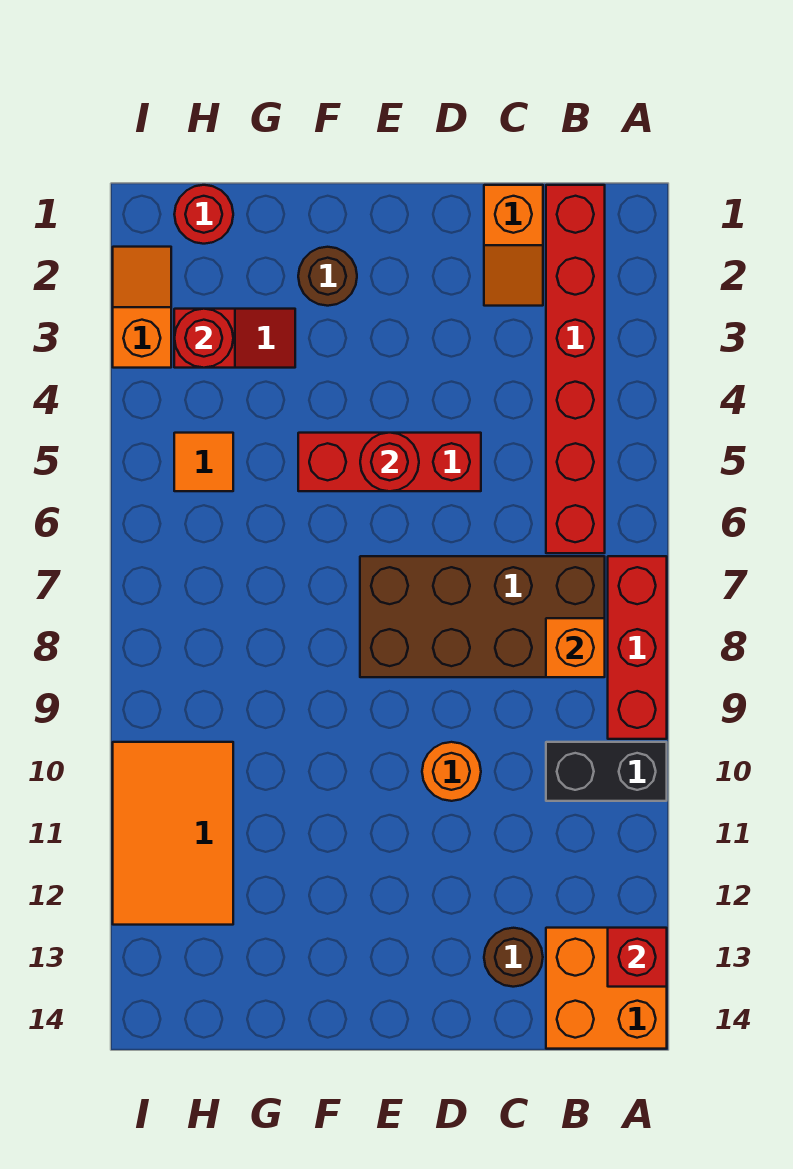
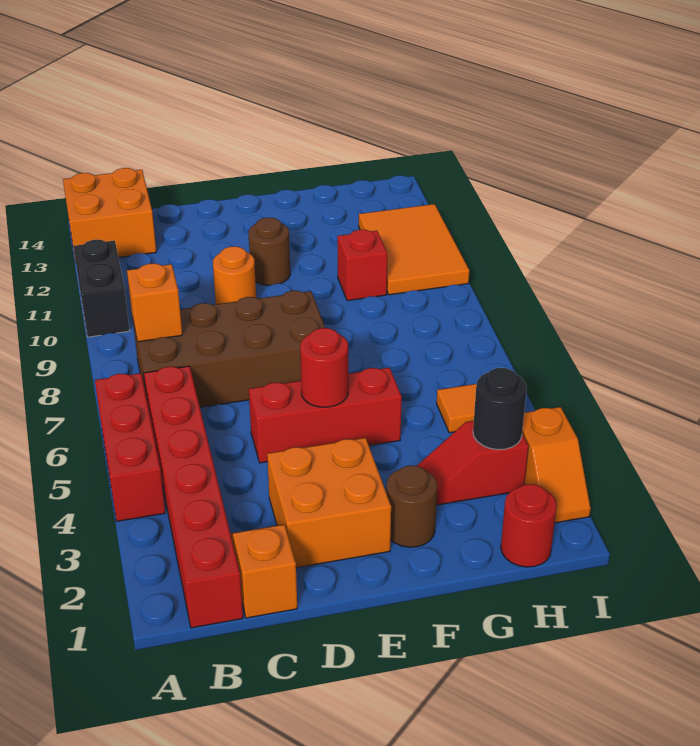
red brick A7:A9 level 1 -> red brick A4:A6 level 1
black brick A10:B10 level 1 -> black brick A10:A11 level 1
red brick A13 level 2 -> red brick G10 level 1
brown round brick C13 level 1 -> brown round brick E11 level 1
none -> orange brick D2:E3 level 1
red round brick H3 level 2 -> black round brick H3 level 2

